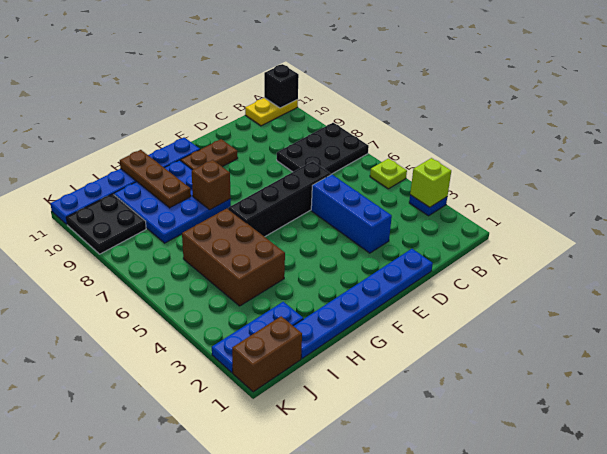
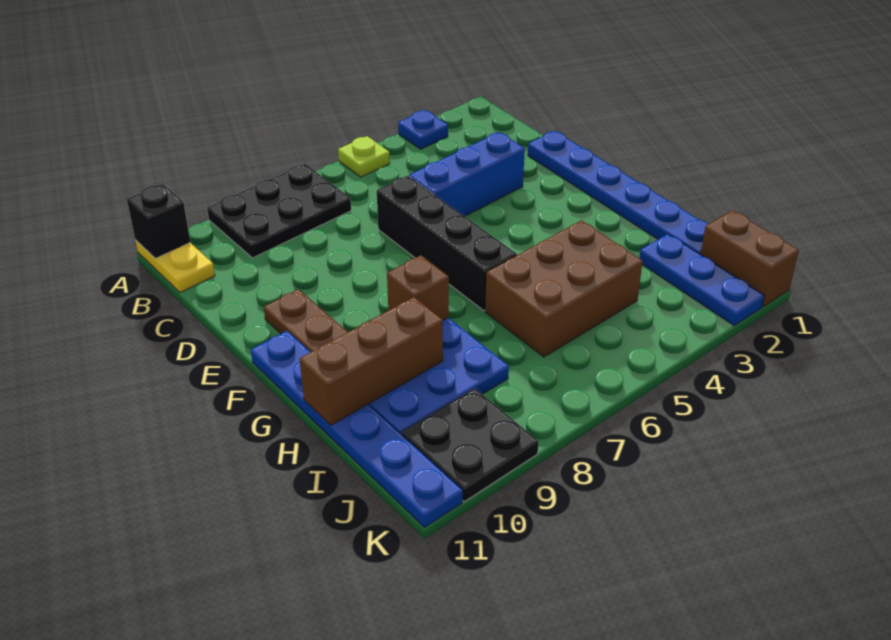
lime brick A3 level 2 -> none
black plate A7:C8 level 1 -> black plate A7:B9 level 1
brown plate H9:H11 level 2 -> brown brick H9:H11 level 2

